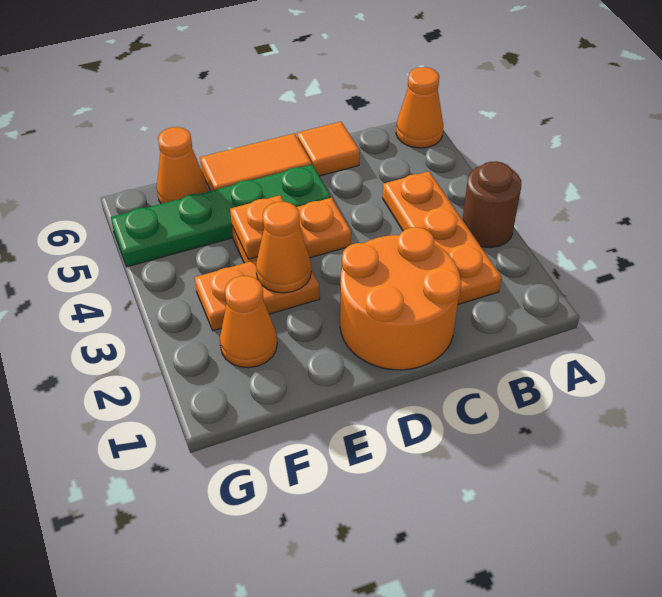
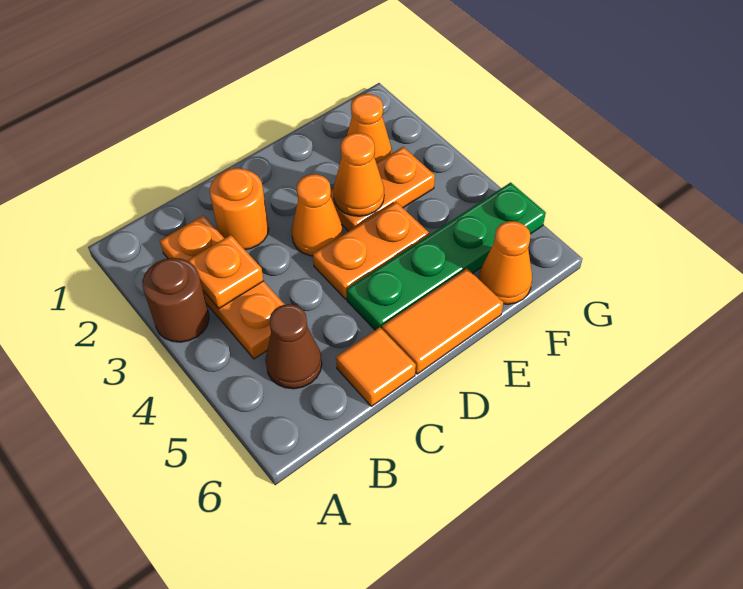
orange cone A6 level 1 -> orange cone D3 level 1
none -> brown cone B5 level 1
orange round brick C1:D2 level 1 -> orange round brick C2 level 1
orange plate E4 level 2 -> orange plate B3 level 2

